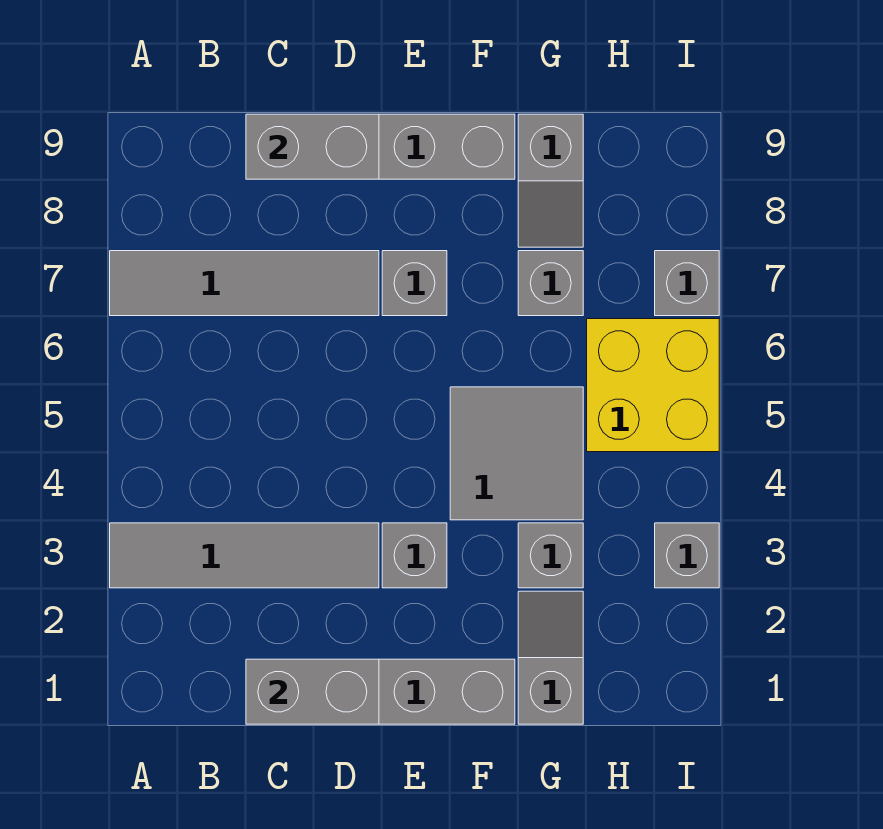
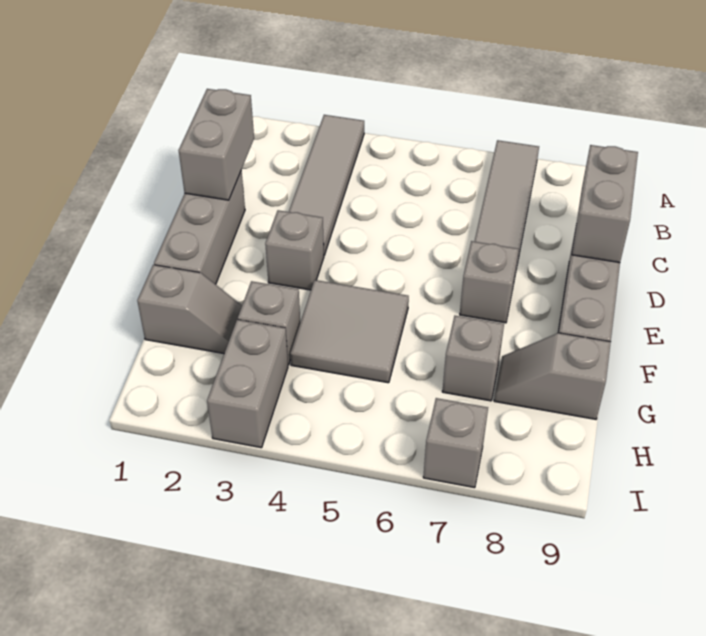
yellow brick H5:I6 level 1 -> none
grey brick I3 level 1 -> grey brick H3:I3 level 1

